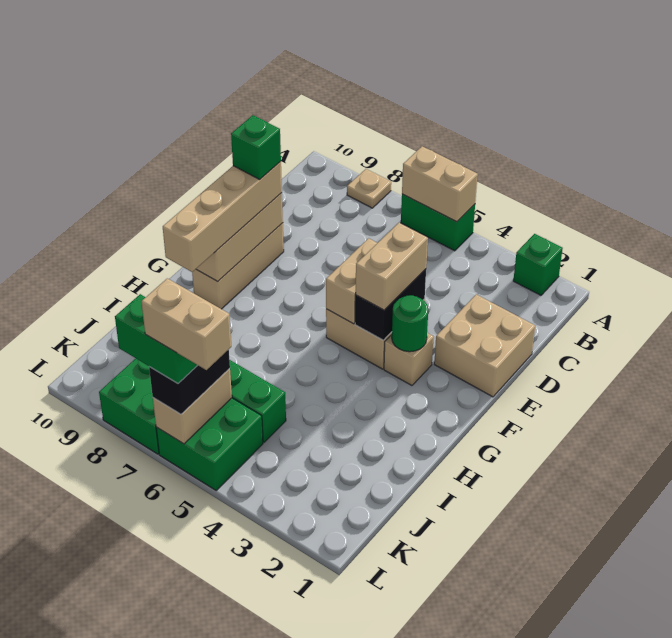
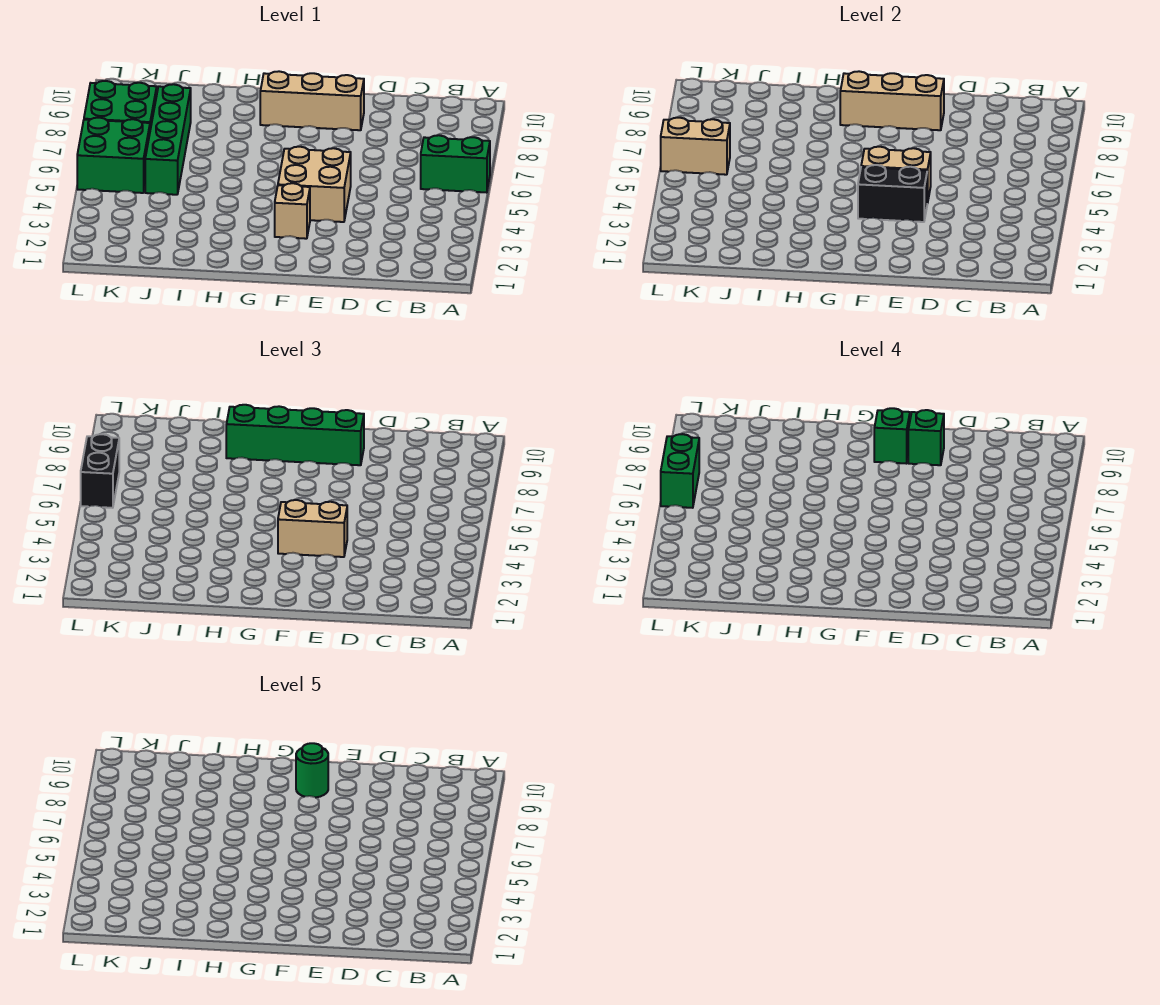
green brick A2 level 1 -> green brick F9 level 4
green brick A5:A6 level 1 -> green brick A6:B6 level 1
tan brick A5:A6 level 2 -> none
tan plate A8 level 1 -> none
tan brick D1:E2 level 1 -> none
tan brick E9:H9 level 3 -> green brick E9:H9 level 3
green round brick F3 level 2 -> green round brick F9 level 5
black brick K6:L6 level 3 -> black brick L6:L7 level 3
tan brick L5:L6 level 5 -> none

